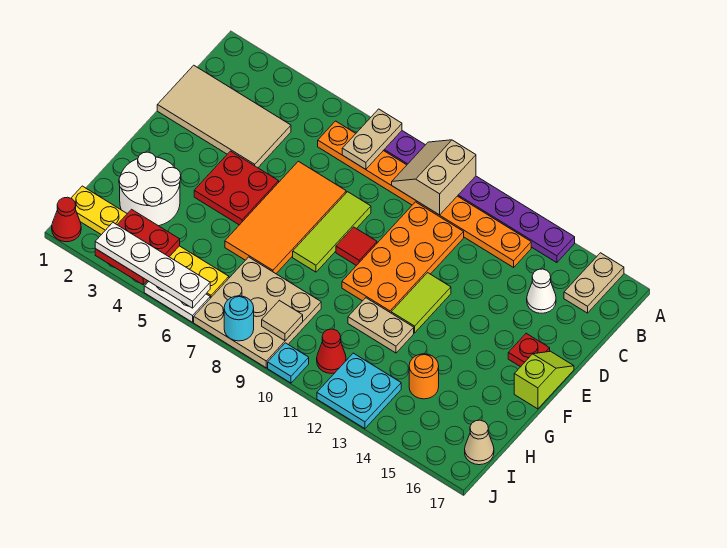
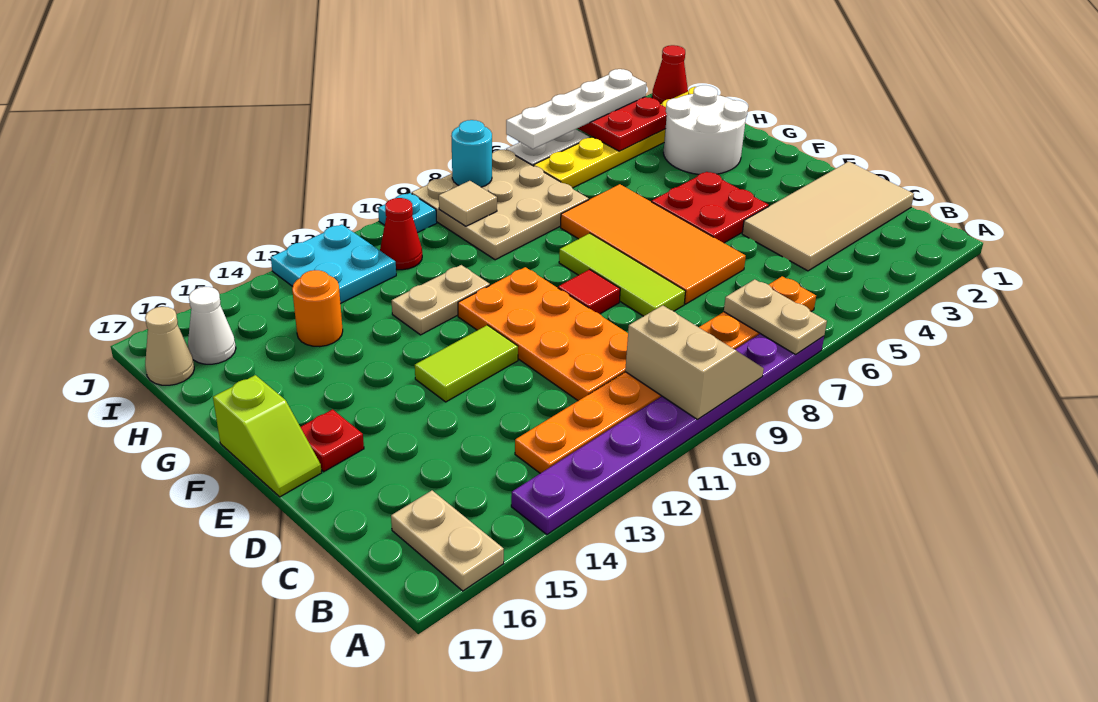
white cone C15 level 1 -> white cone I16 level 1
lime tile E12:F12 level 1 -> lime tile E12:E13 level 1

